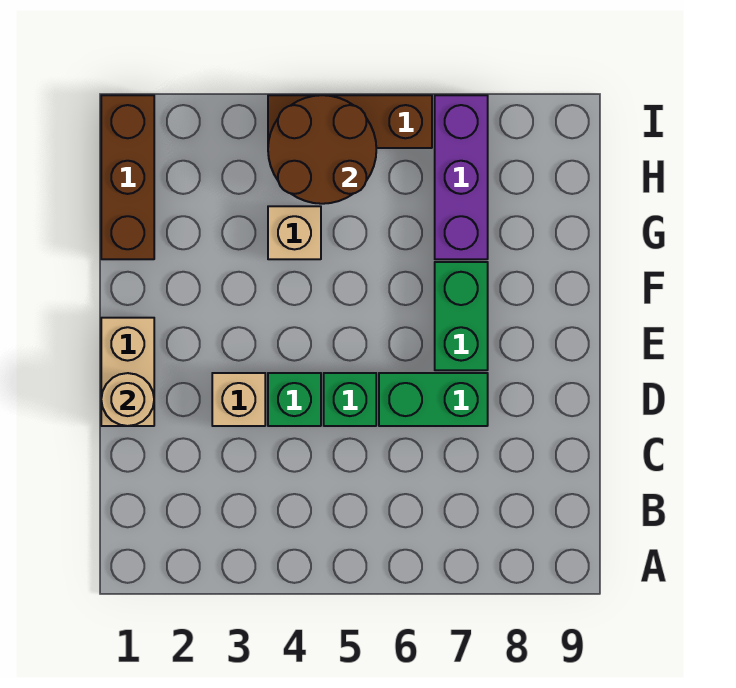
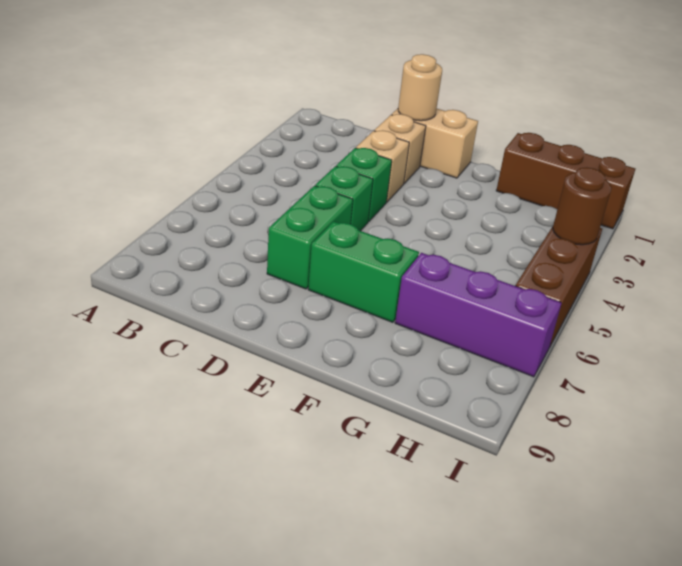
tan brick G4 level 1 -> tan brick D2 level 1
brown round brick H4:I5 level 2 -> brown round brick I4 level 2

